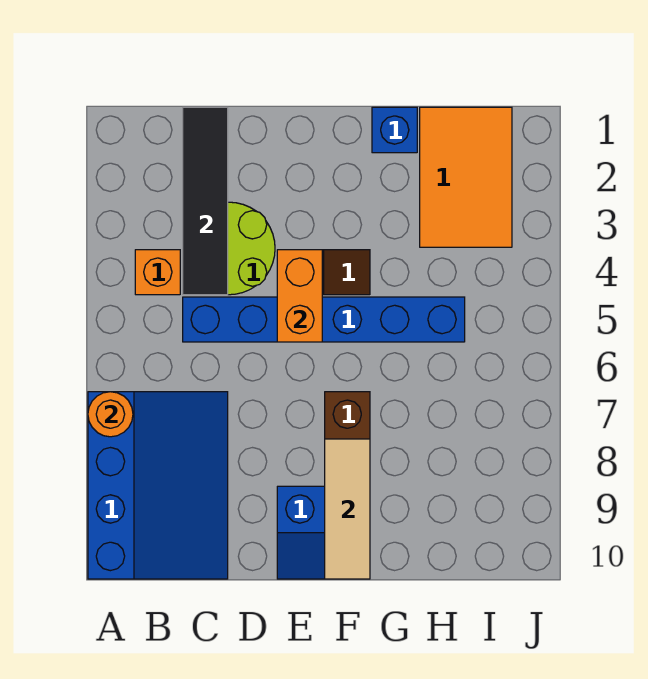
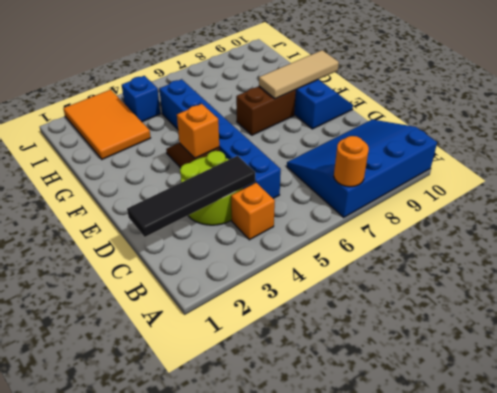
orange brick E4:E5 level 2 -> orange brick E4 level 2
blue brick G1 level 1 -> blue brick I4 level 1
orange tile H1:I3 level 1 -> orange tile H2:J3 level 1

